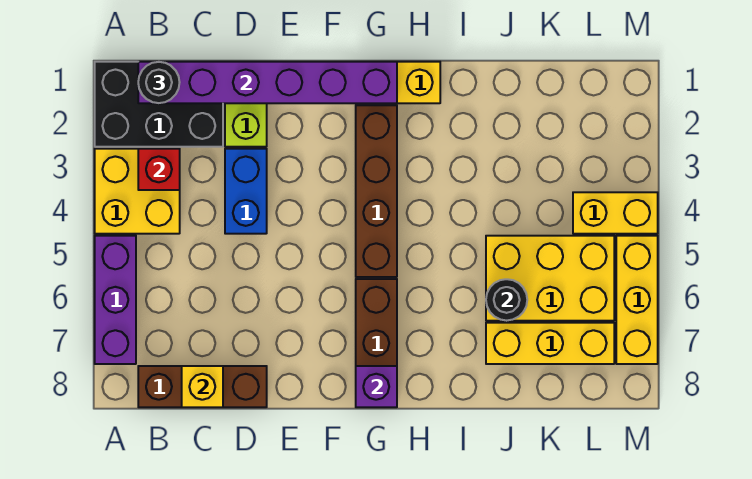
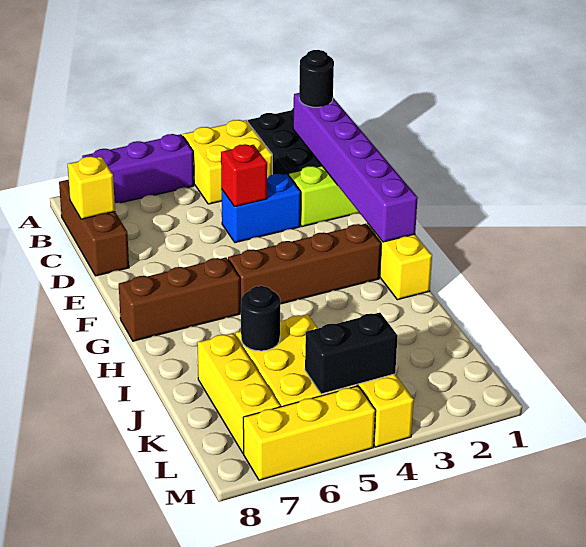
red brick B3 level 2 -> red brick D4 level 2
purple brick G8 level 2 -> none
none -> black brick L4:L5 level 2

